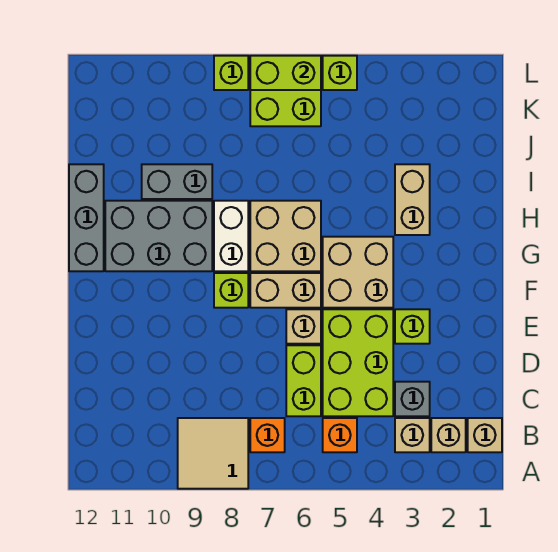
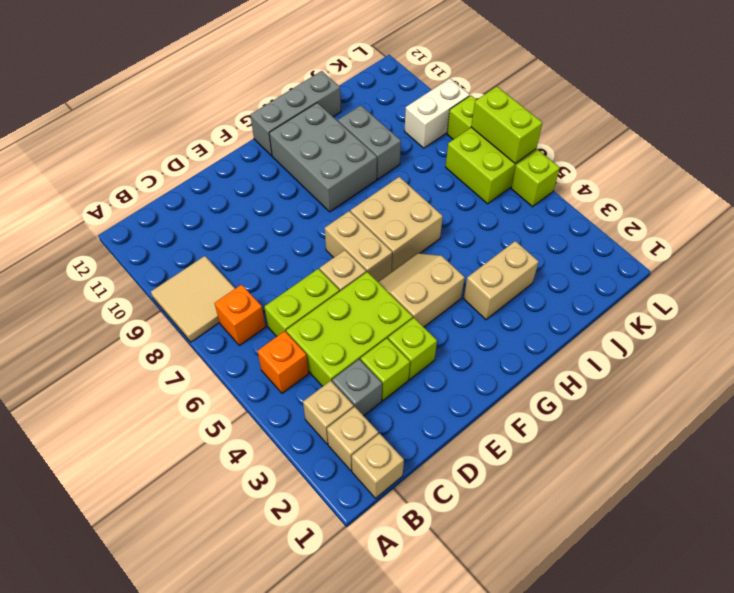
tan brick F4:G5 level 1 -> tan slope F4:G5 level 1 top 4
lime brick F8 level 1 -> lime brick D3 level 1
white brick G8:H8 level 1 -> white brick K9:L9 level 1

